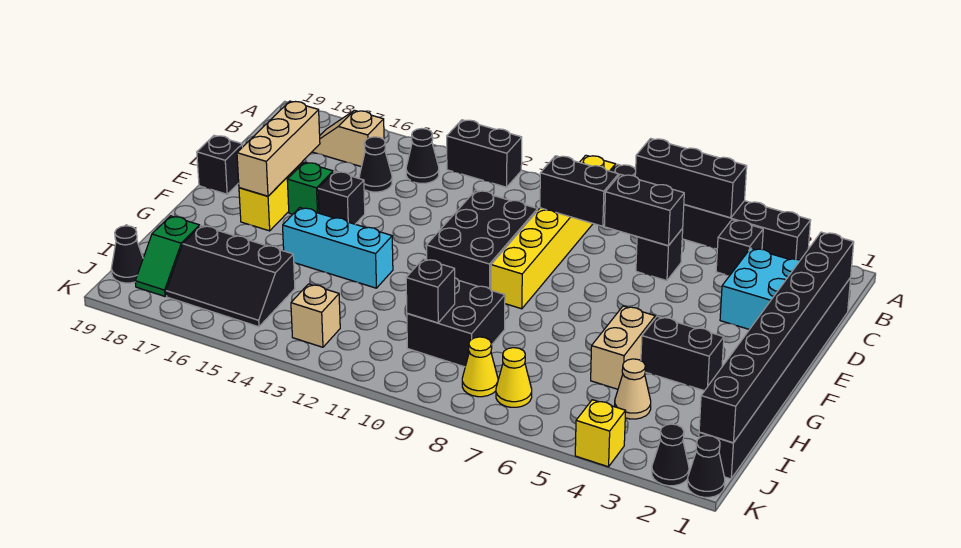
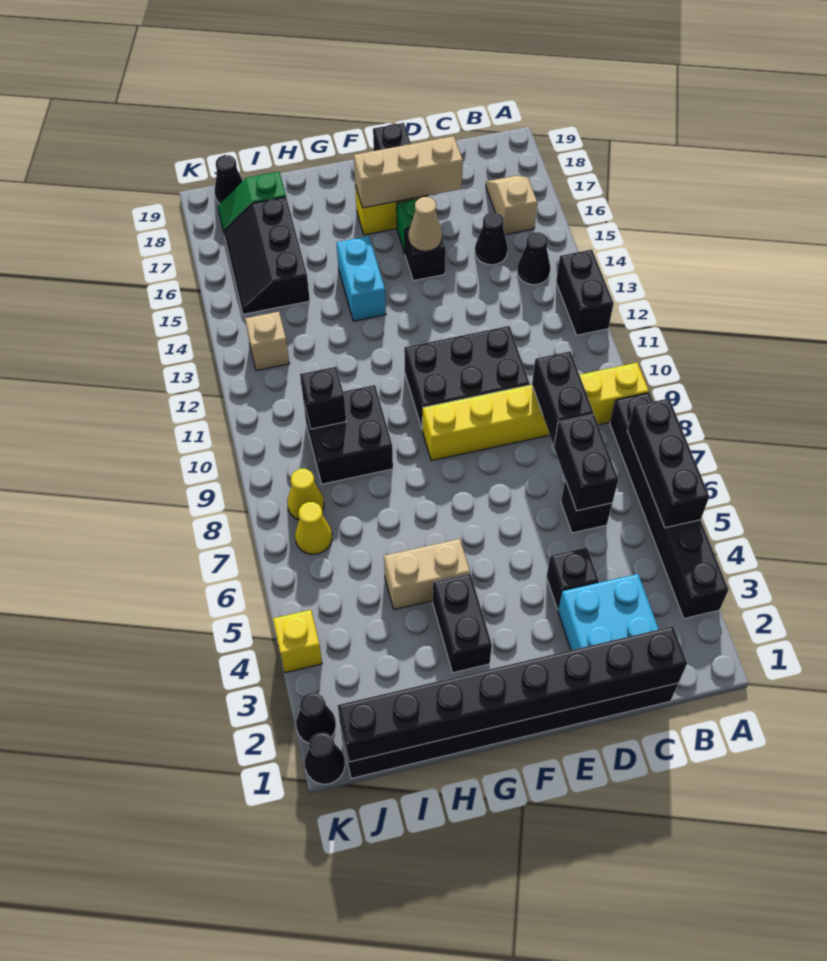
black brick B4 level 1 -> black brick D4 level 1
cyan brick G13:G15 level 1 -> cyan brick G14:G15 level 1
tan cone I4 level 1 -> tan cone E15 level 2

